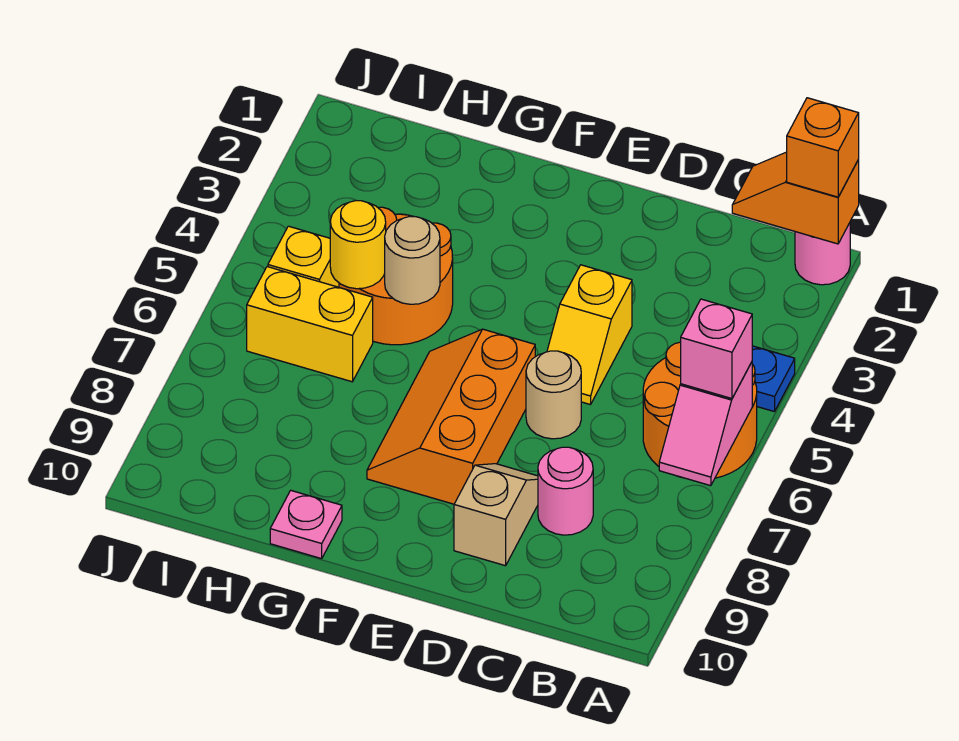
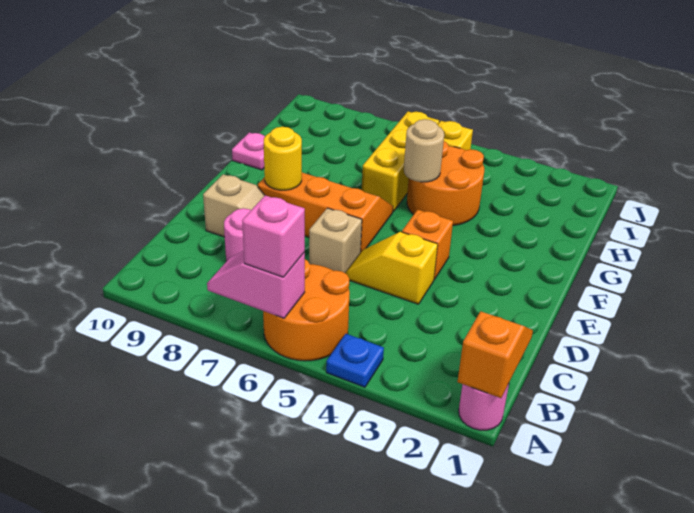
orange brick A1 level 3 -> orange brick E4 level 1
tan round brick D6 level 1 -> tan brick D6 level 1
yellow round brick H5 level 2 -> yellow round brick E8 level 2
yellow brick H6:I6 level 1 -> yellow brick G6:I6 level 1

